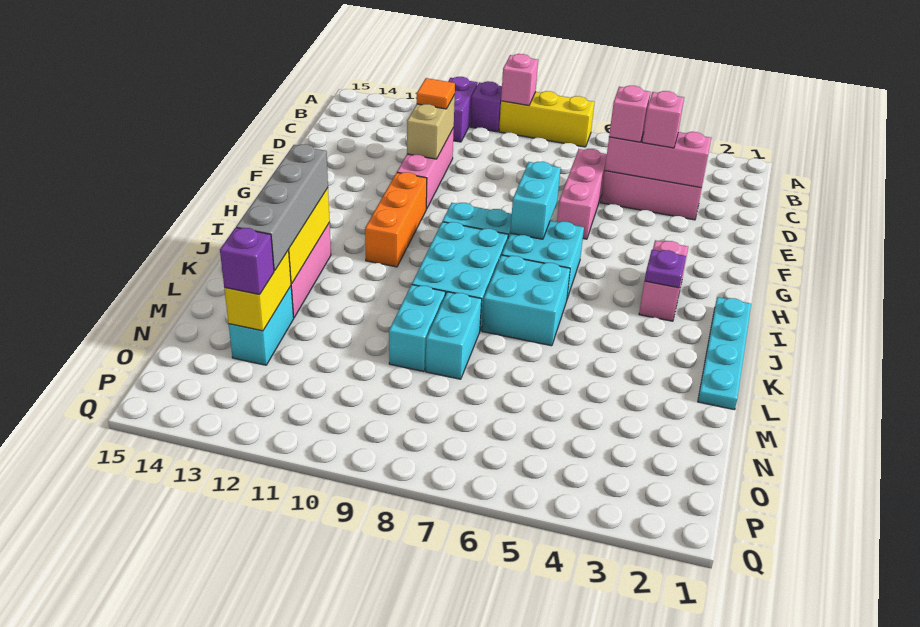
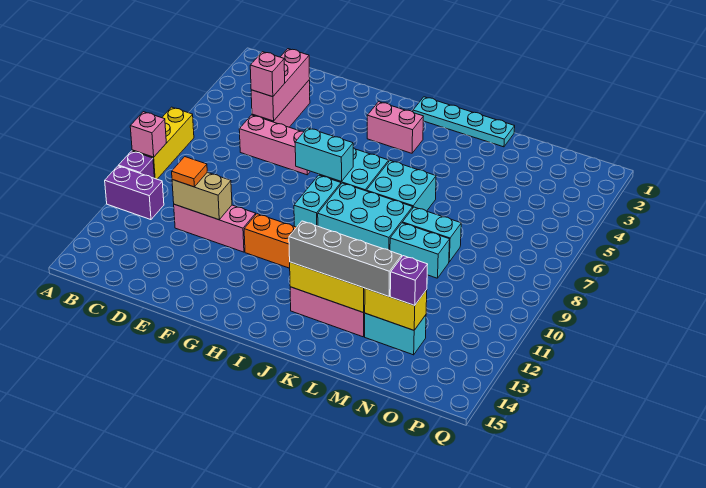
pink brick D4 level 3 -> none
purple plate I3 level 2 -> none

